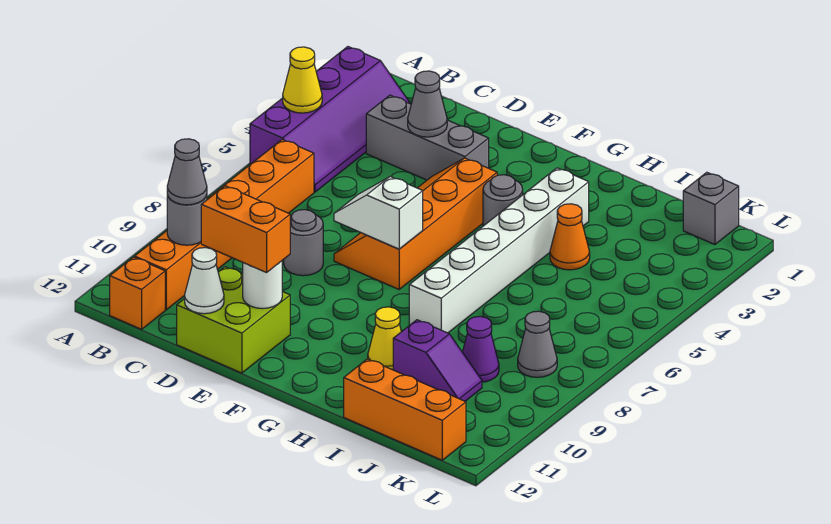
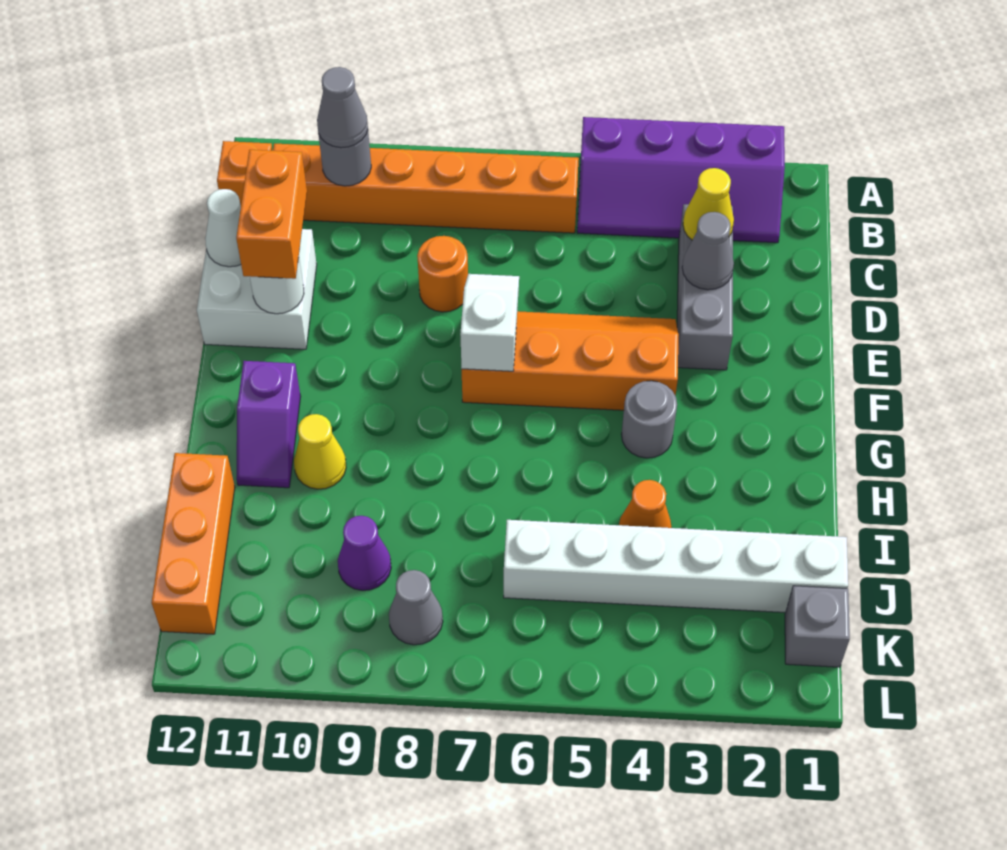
yellow cone A4 level 2 -> yellow cone C3 level 2
grey round brick D8 level 1 -> orange round brick D8 level 1
lime brick D11:E12 level 1 -> white brick D11:E12 level 1
white brick H3:H8 level 1 -> white brick J1:J6 level 1
purple slope I10:J10 level 1 top I -> purple slope G11:H11 level 1 top G

